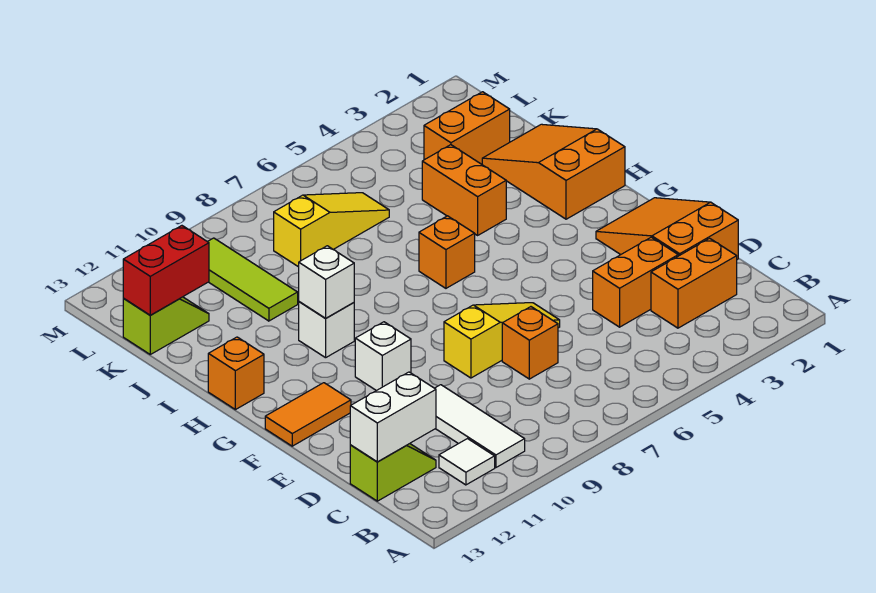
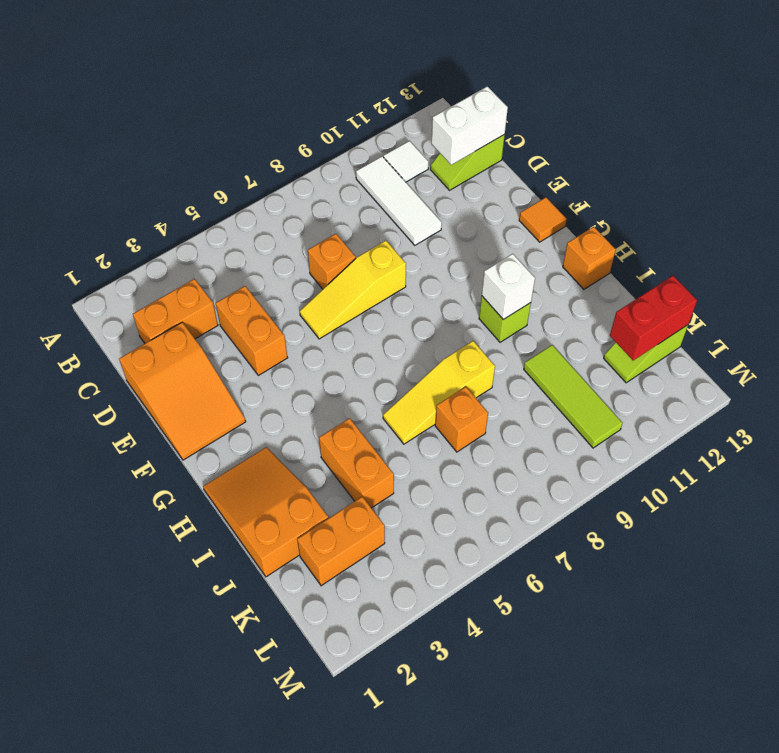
orange brick D3:D4 level 1 -> orange brick D4:E4 level 1
white brick F10 level 1 -> none
orange tile F12:F13 level 1 -> orange tile F13 level 1
orange slope H1:J2 level 1 top H -> orange slope H1:J2 level 1 top J
orange brick H6 level 1 -> orange brick J7 level 1
white brick H10 level 1 -> lime brick H10 level 1
yellow slope K6:K8 level 1 top 8 -> yellow slope I6:I8 level 1 top 8

